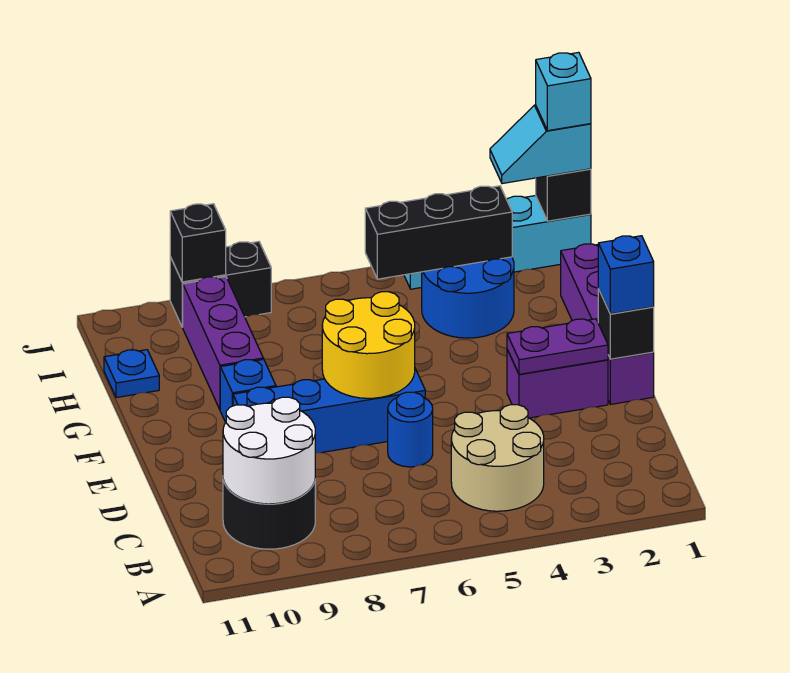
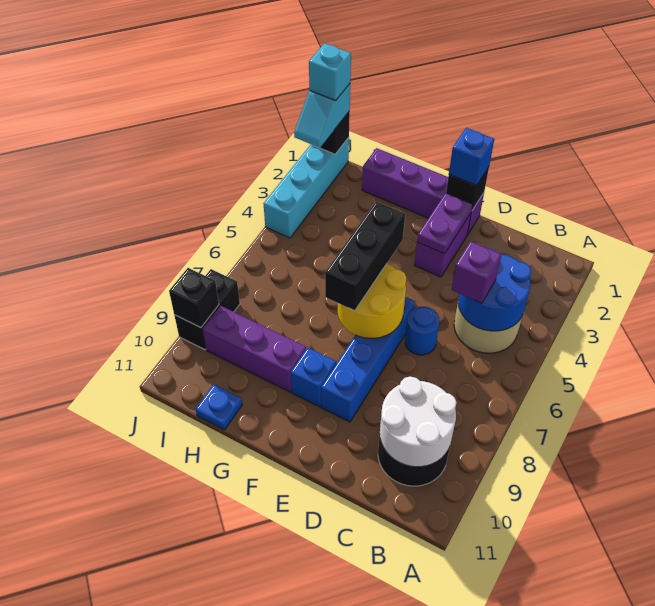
none -> purple brick C5 level 3
blue round brick H3:I4 level 1 -> blue round brick B4:C5 level 2
black brick I3:I5 level 2 -> black brick F5:F7 level 3

